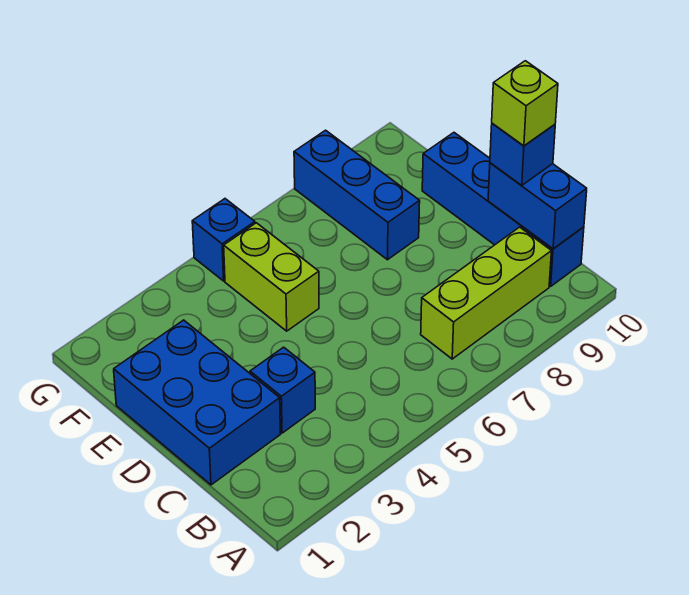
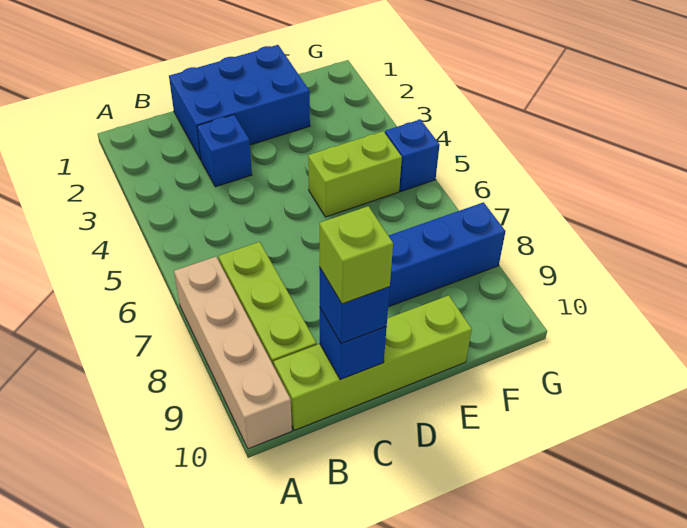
none -> tan brick A7:A10 level 1
blue brick B10:E10 level 1 -> lime brick B10:E10 level 1
blue brick B10:C10 level 2 -> blue brick C10 level 2

